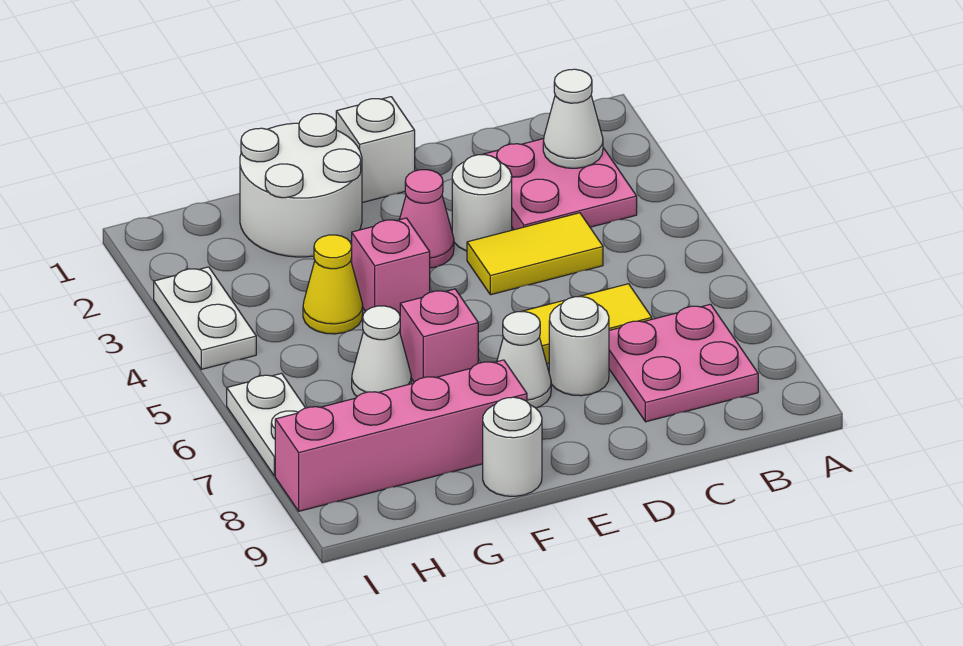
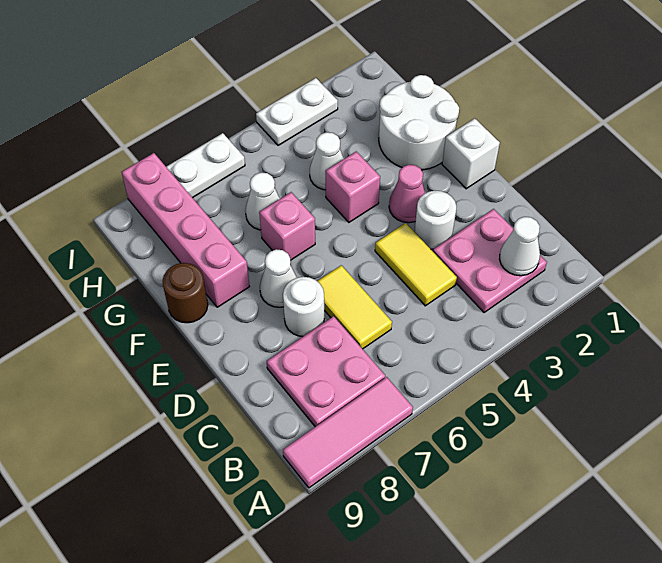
none -> pink tile A7:A9 level 1
white round brick F9 level 1 -> brown round brick F9 level 1
yellow cone G4 level 1 -> white cone G4 level 1

